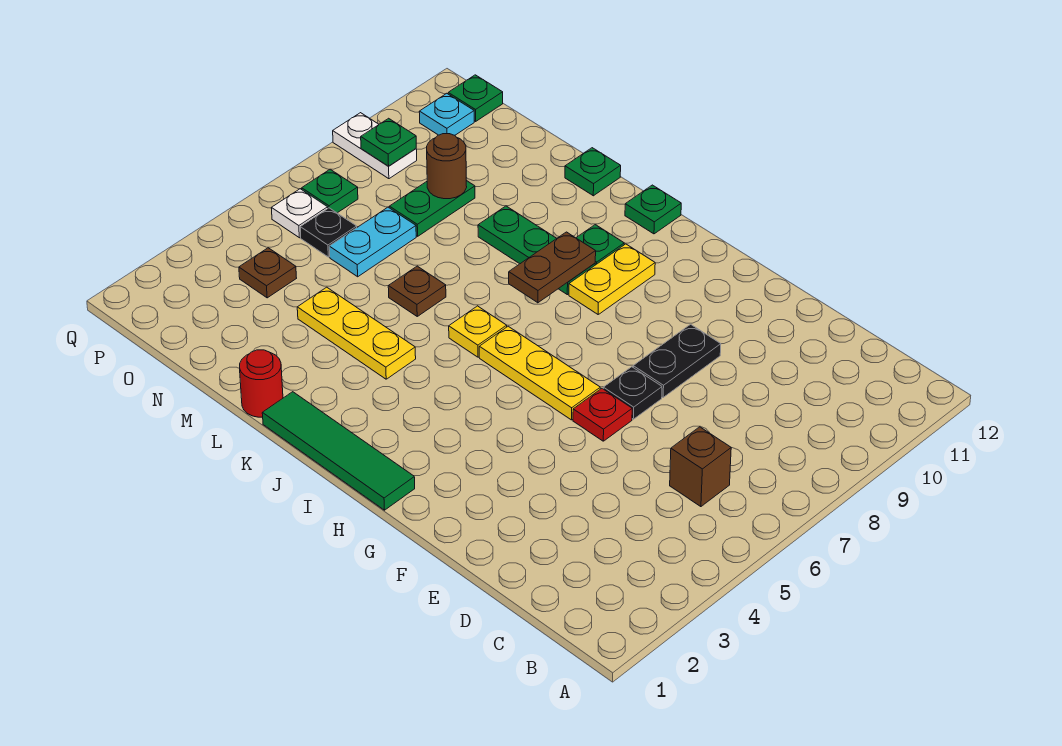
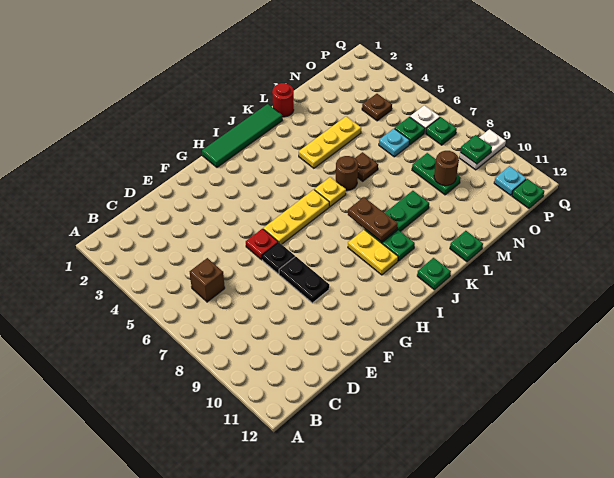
none -> brown round brick K6 level 1
cyan plate N6:N7 level 1 -> cyan plate N6 level 1
black plate O6 level 1 -> green plate O6 level 1

